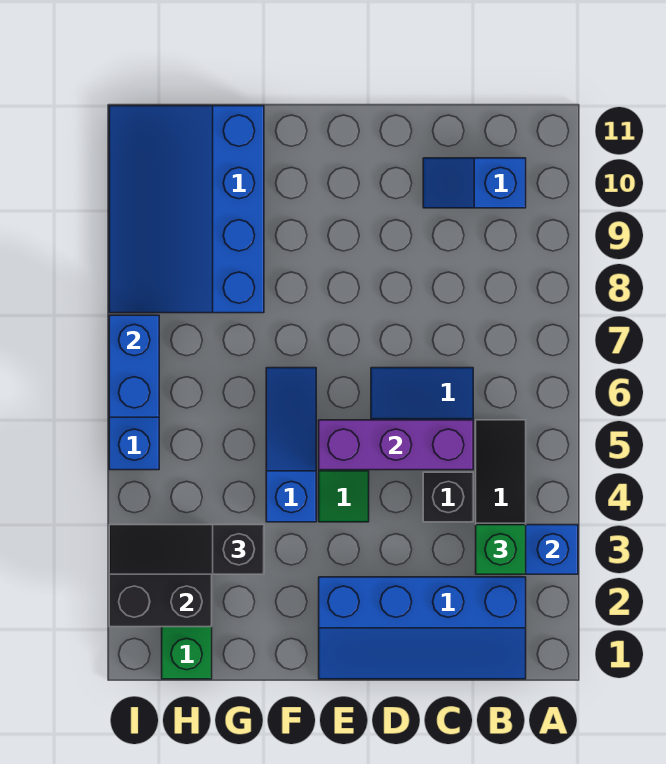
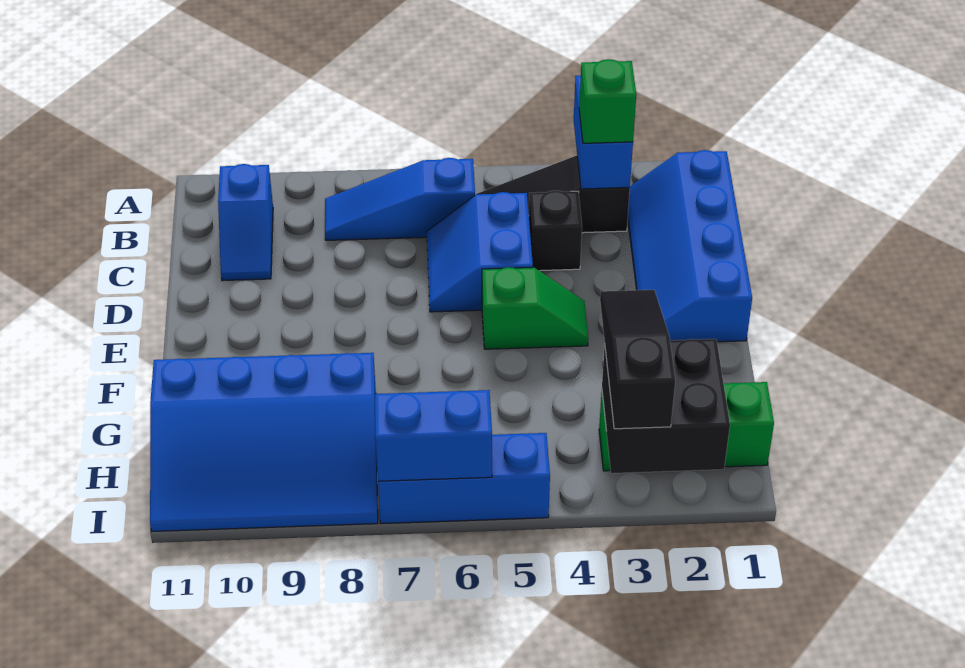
blue slope B1:E2 level 1 top 2 -> blue slope B1:E2 level 1 top 1
purple brick C5:E5 level 2 -> none
blue slope F4:F6 level 1 top 4 -> blue slope B6:B8 level 1 top 6
black slope G3:I3 level 3 top G -> black slope G3:I3 level 3 top I

